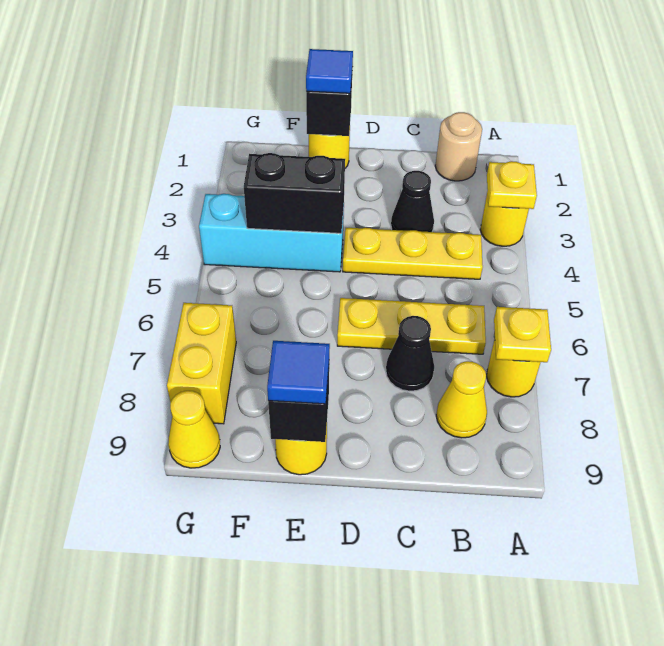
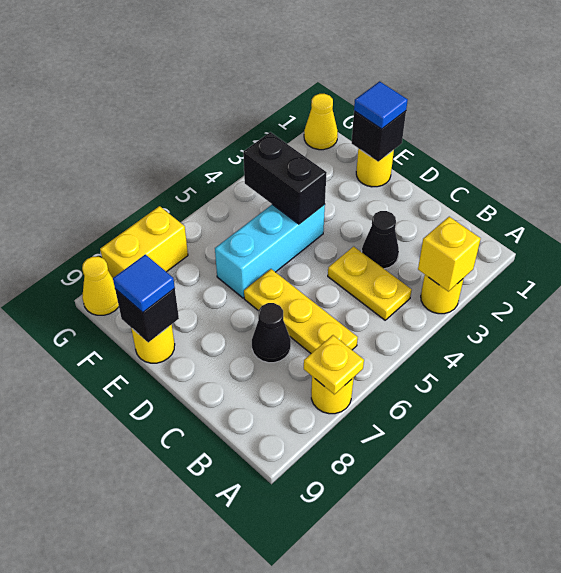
yellow plate A3 level 2 -> yellow brick A3 level 2
tan round brick B1 level 1 -> none
yellow plate B4:D4 level 1 -> yellow plate B4:C4 level 1
yellow cone B8 level 1 -> yellow cone G1 level 1
cyan brick E4:G4 level 1 -> cyan brick E4:E6 level 1

